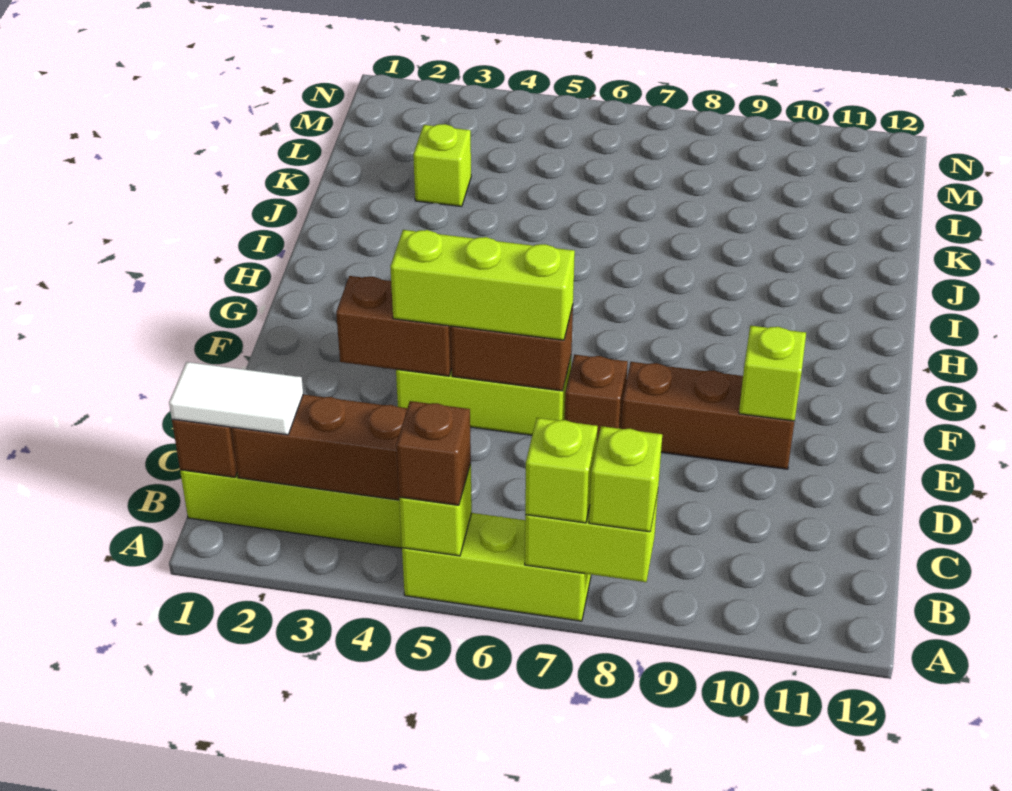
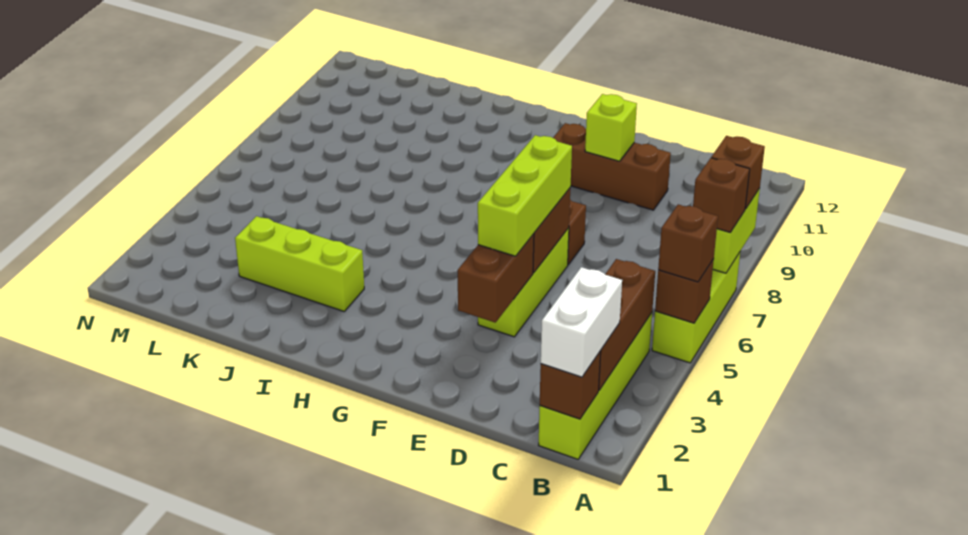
lime brick A5 level 2 -> brown brick A5 level 2
lime brick A7 level 3 -> brown brick A7 level 3
lime brick A8 level 3 -> brown brick A8 level 3
white tile B1:B2 level 3 -> white brick B1:B2 level 3
brown brick E8:E10 level 1 -> brown brick D10:F10 level 1
lime brick K3 level 1 -> lime brick I3:K3 level 1

